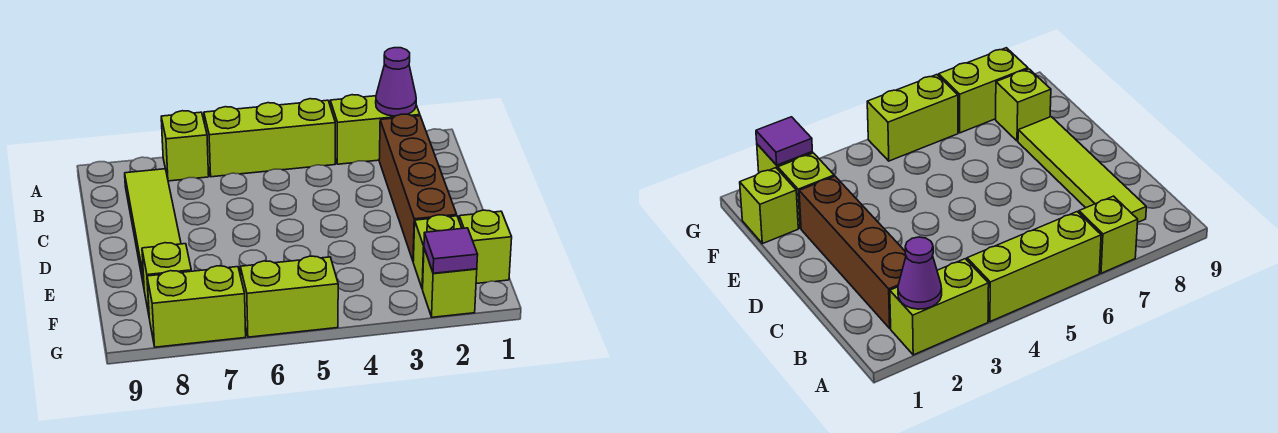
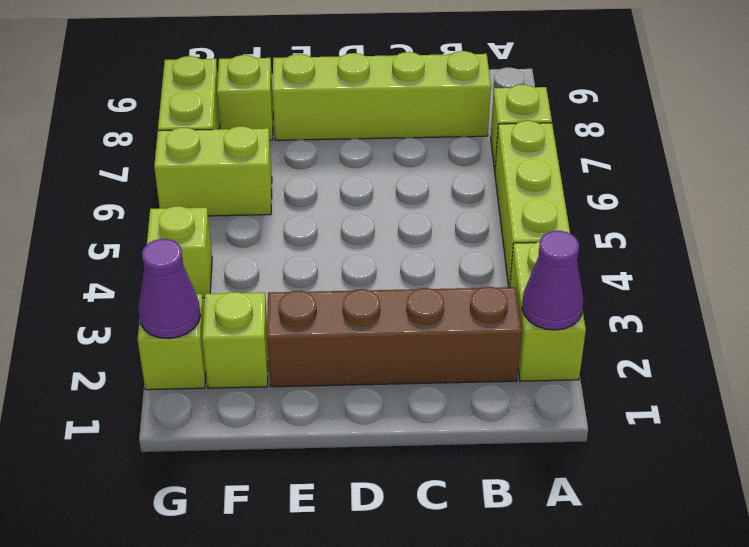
lime tile B8:E8 level 1 -> lime brick B8:E8 level 1
lime brick F1 level 1 -> lime brick G4 level 1
purple tile G2 level 2 -> purple cone G2 level 2
lime brick G5:G6 level 1 -> lime brick F6:G6 level 1

